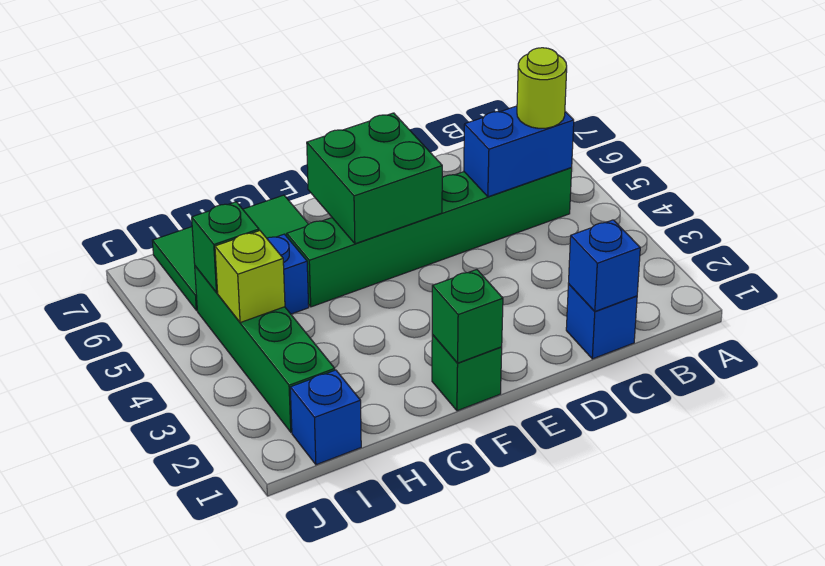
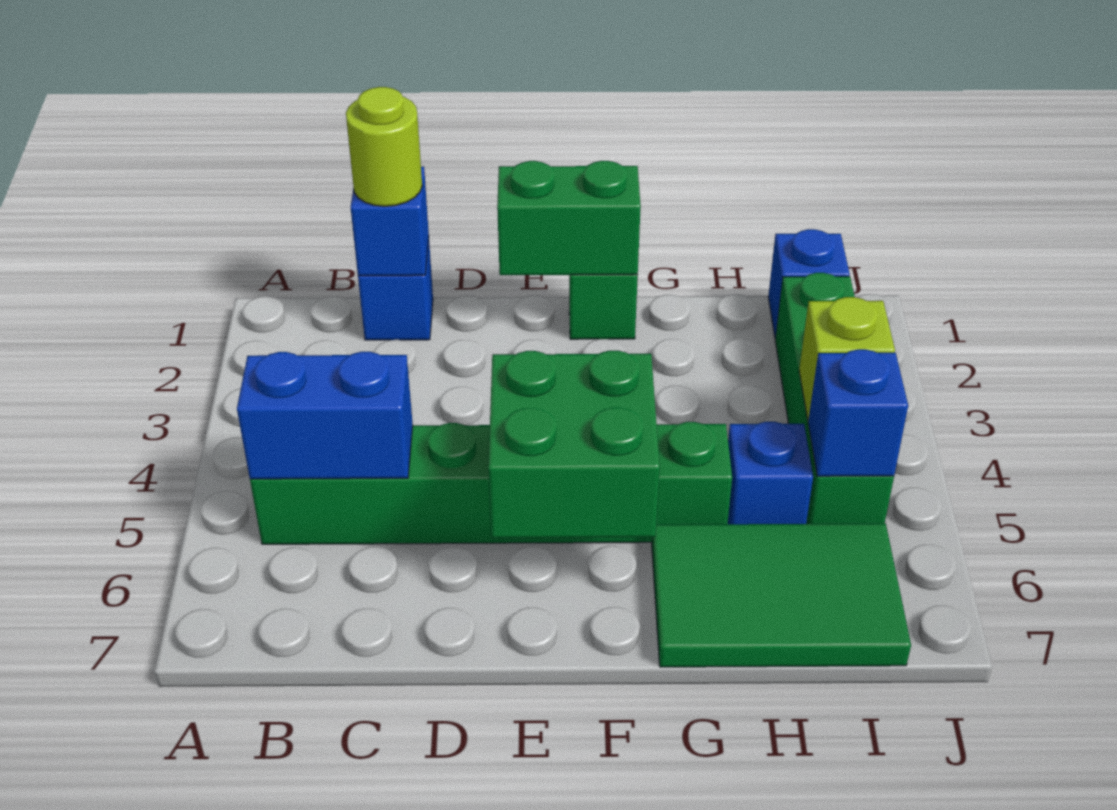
lime round brick B5 level 3 -> lime round brick C1 level 3
green brick F1 level 2 -> green brick E1:F1 level 2
green brick I5 level 2 -> blue brick I5 level 2

